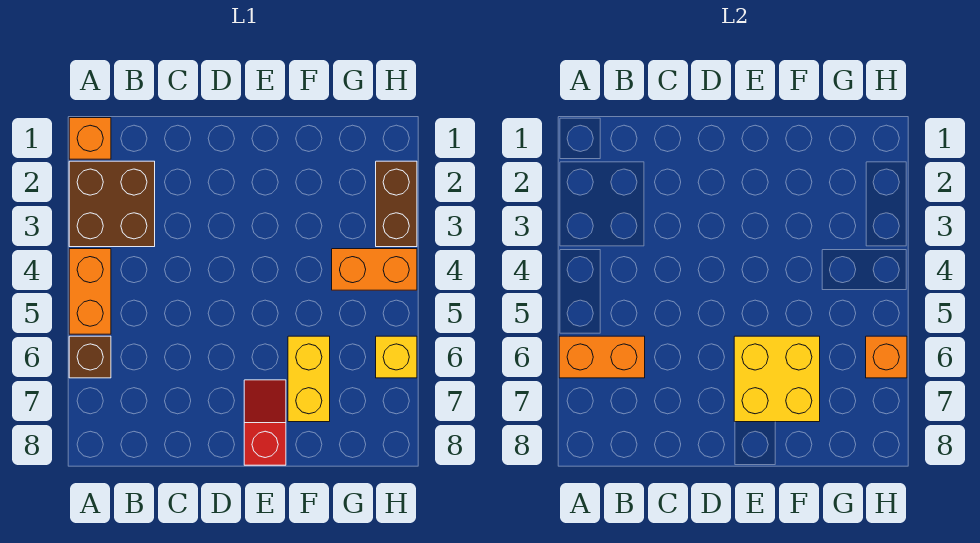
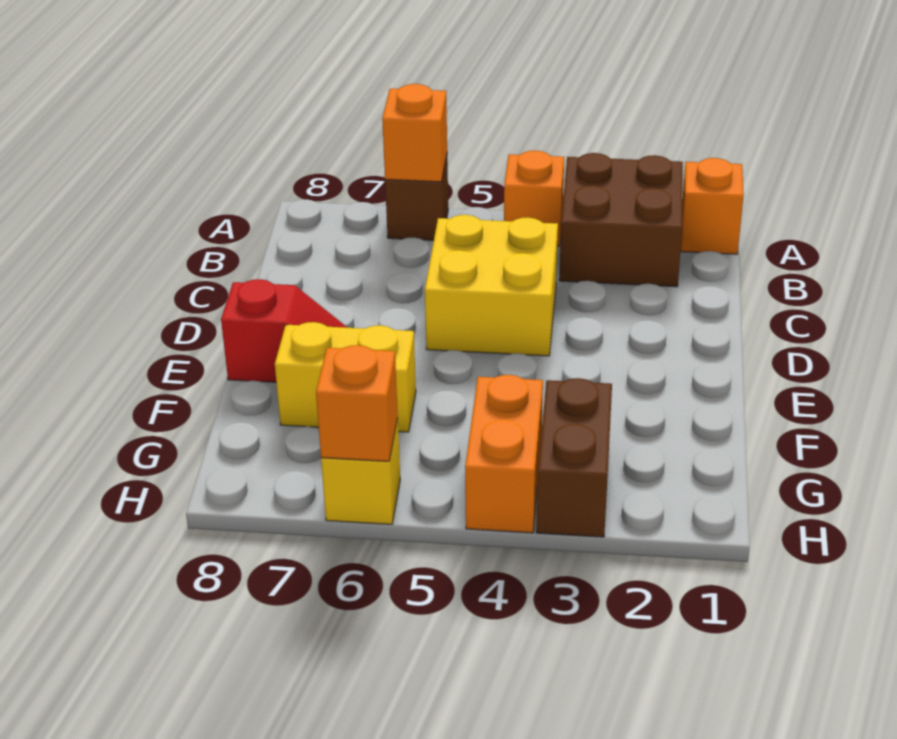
orange brick A4:A5 level 1 -> orange brick A4 level 1
orange brick A6:B6 level 2 -> orange brick A6 level 2
yellow brick E6:F7 level 2 -> yellow brick C4:D5 level 1
brown brick H2:H3 level 1 -> brown brick G3:H3 level 1

